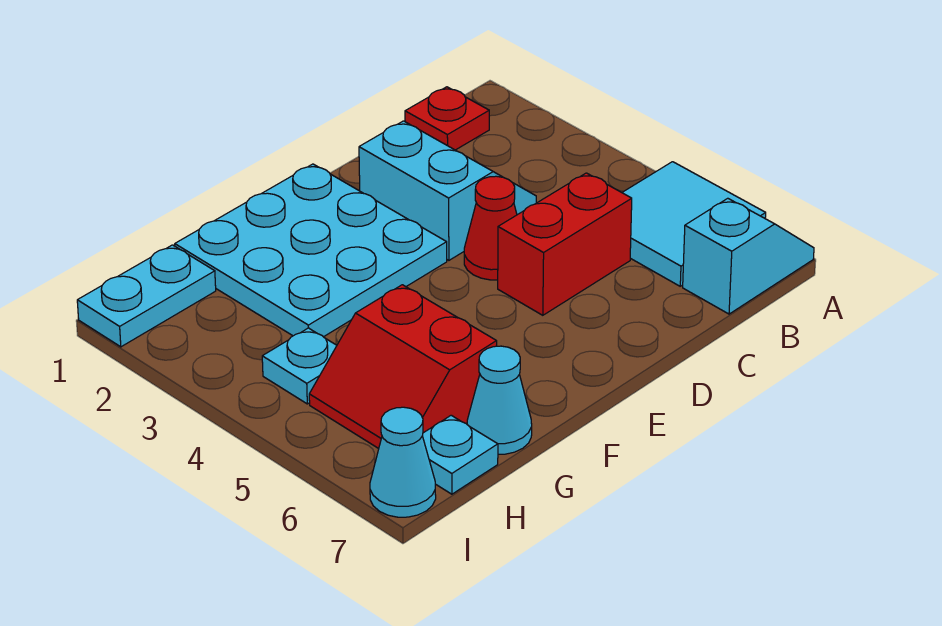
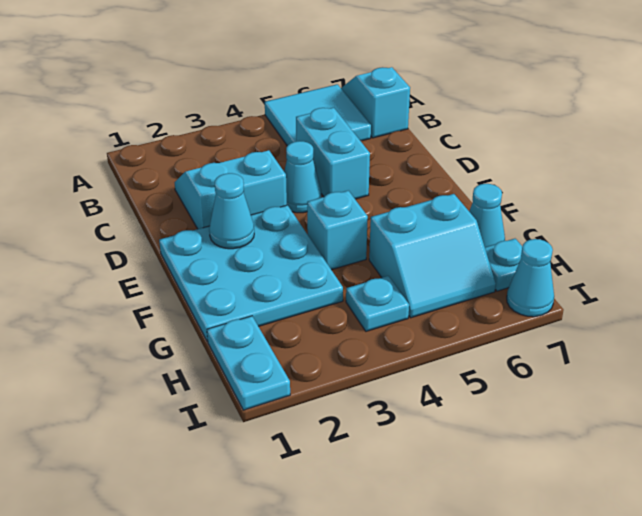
red plate B1 level 1 -> none
red brick C5:D5 level 1 -> cyan brick C5:D5 level 1
red cone D4 level 1 -> cyan cone D4 level 1
none -> cyan cone E2 level 2
none -> cyan brick F4 level 1
red slope G5:H6 level 1 top G -> cyan slope G5:H6 level 1 top G

